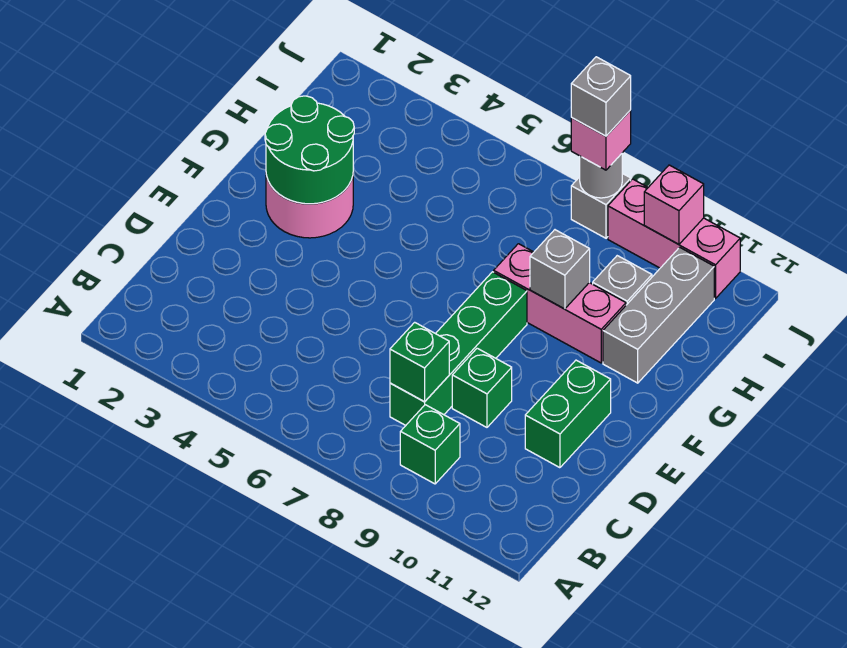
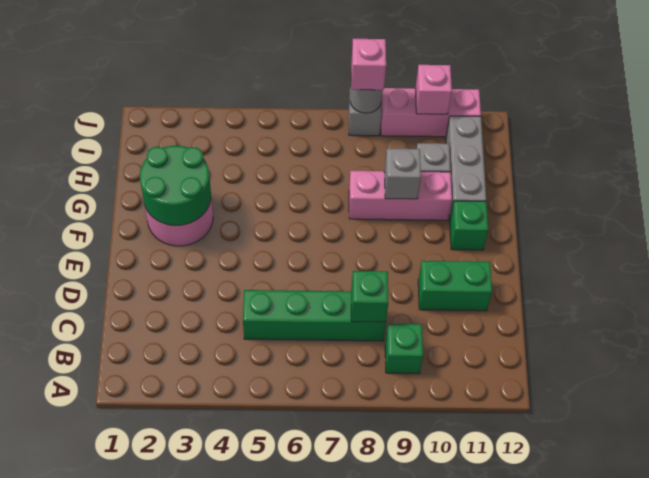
green brick C8:F8 level 1 -> green brick C5:C8 level 1
green brick D9 level 1 -> green brick F11 level 1
green brick D11:E11 level 1 -> green brick D10:D11 level 1
grey brick J8 level 4 -> none

